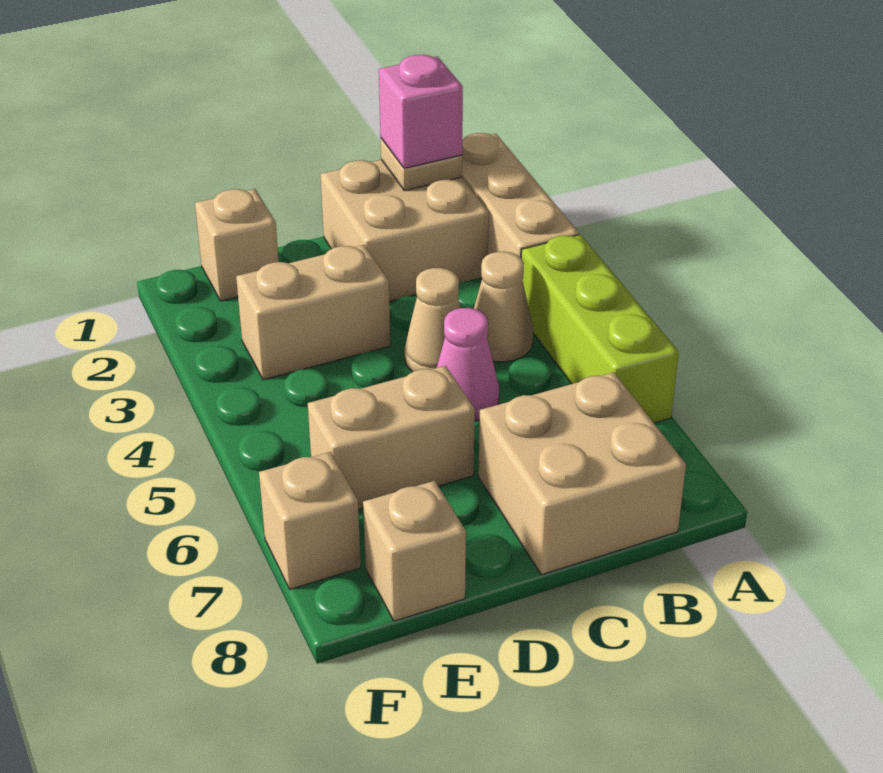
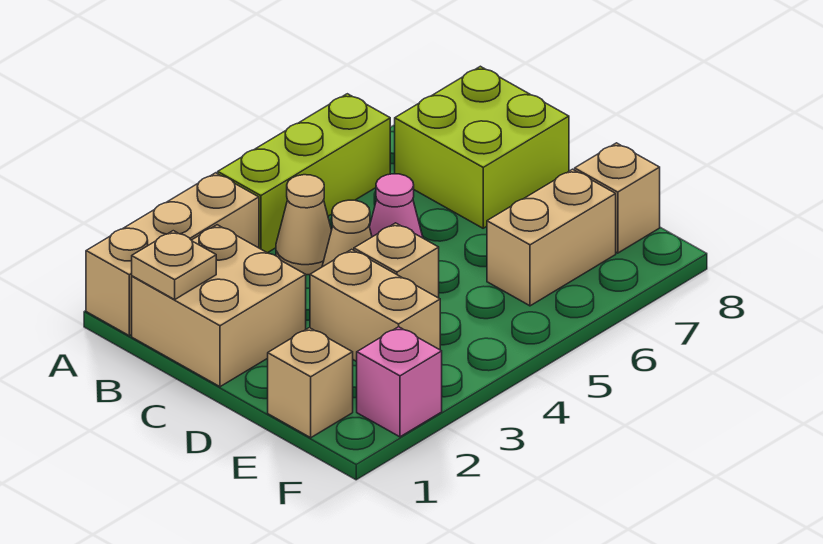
pink brick B1 level 3 -> pink brick F2 level 1
tan brick B7:C8 level 1 -> lime brick B7:C8 level 1
tan brick D6:E6 level 1 -> tan brick E6:E7 level 1
tan brick F7 level 1 -> tan brick D4 level 1

